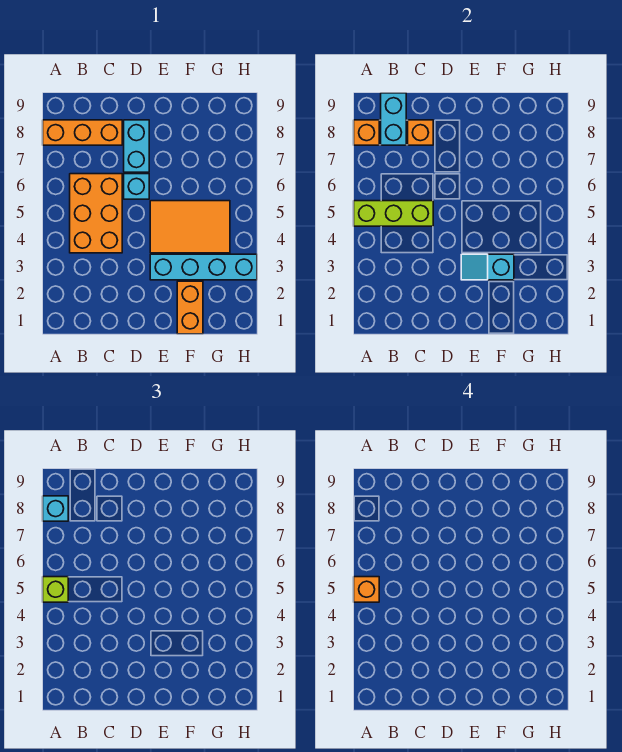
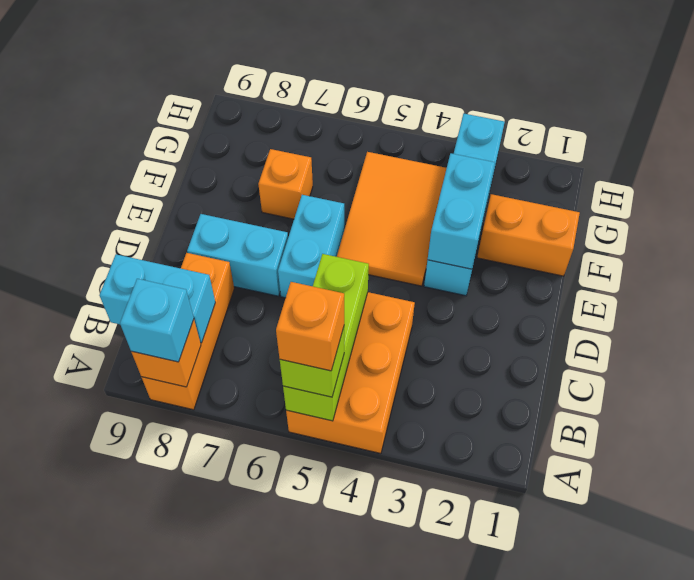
orange brick B4:C6 level 1 -> orange brick A4:C5 level 1
orange brick C8 level 2 -> orange brick F7 level 1
cyan brick D6 level 1 -> cyan brick D6:E6 level 1
cyan slope E3:F3 level 2 top F -> cyan brick E3:F3 level 2

